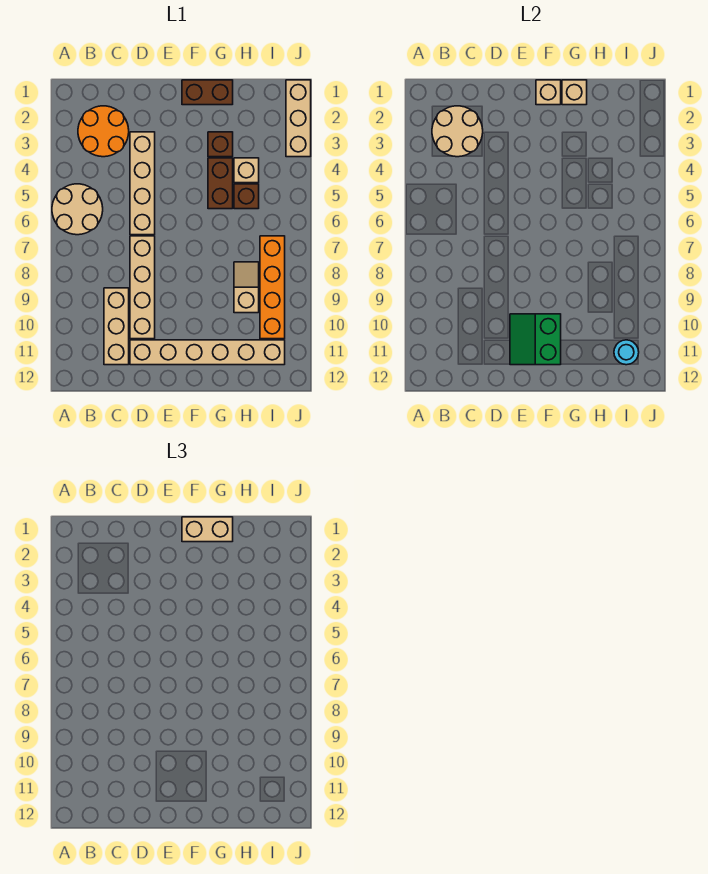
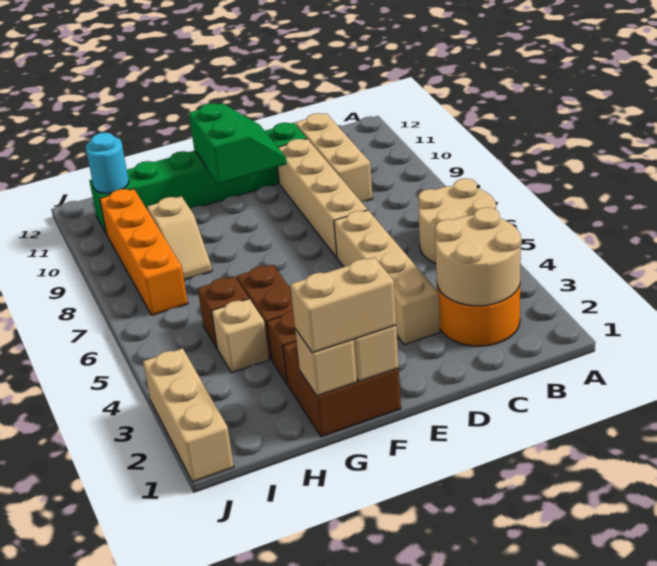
tan brick D11:I11 level 1 -> green brick D11:I11 level 1
brown brick F1:G1 level 1 -> brown brick F1:G2 level 1

